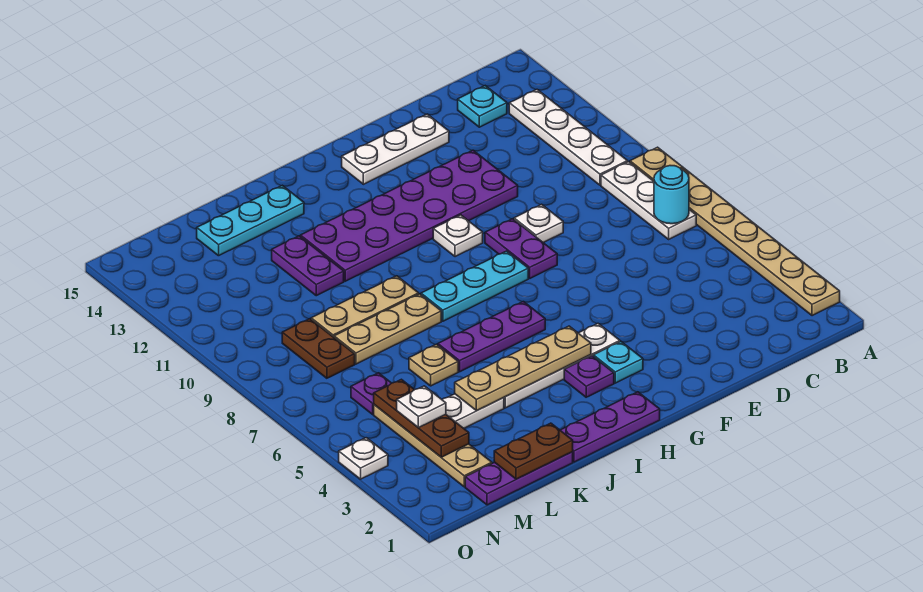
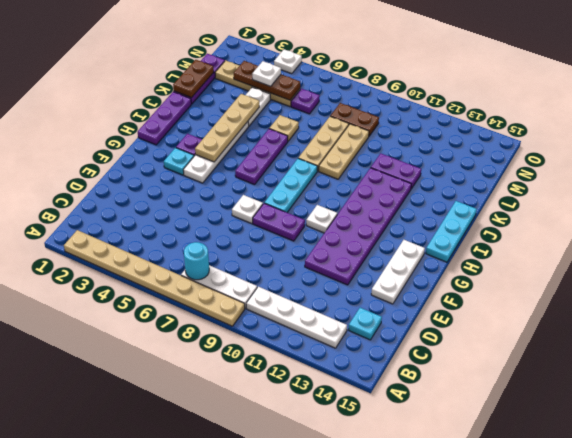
white plate E9 level 1 -> white plate F7 level 1
cyan plate J14:L14 level 1 -> cyan plate H15:J15 level 1

